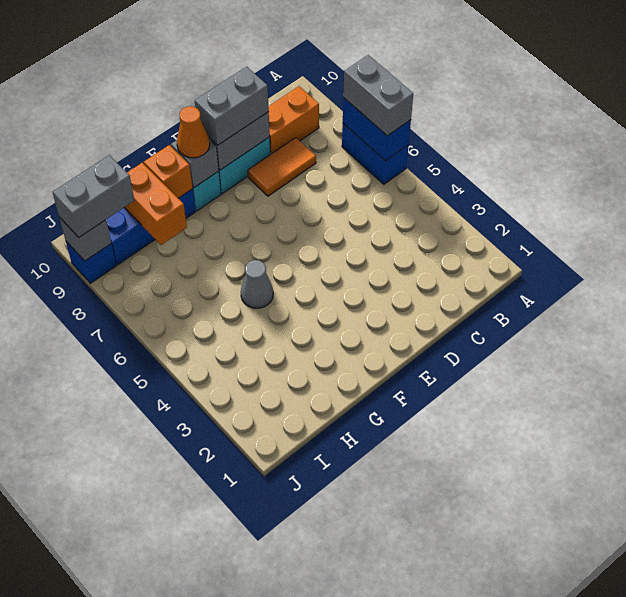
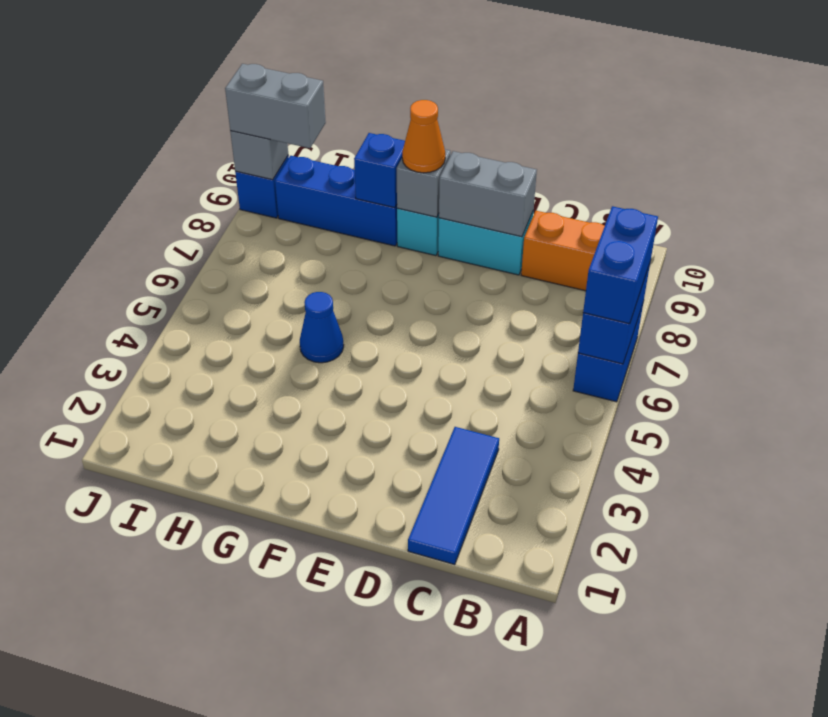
grey brick A6:A7 level 3 -> blue brick A6:A7 level 3
none -> blue tile C1:C3 level 1
orange tile C8:D8 level 1 -> none
grey brick D9:E9 level 3 -> none
grey cone G5 level 1 -> blue cone G5 level 1
orange brick G9 level 2 -> blue brick G9 level 2
orange brick H8:H9 level 2 -> none

